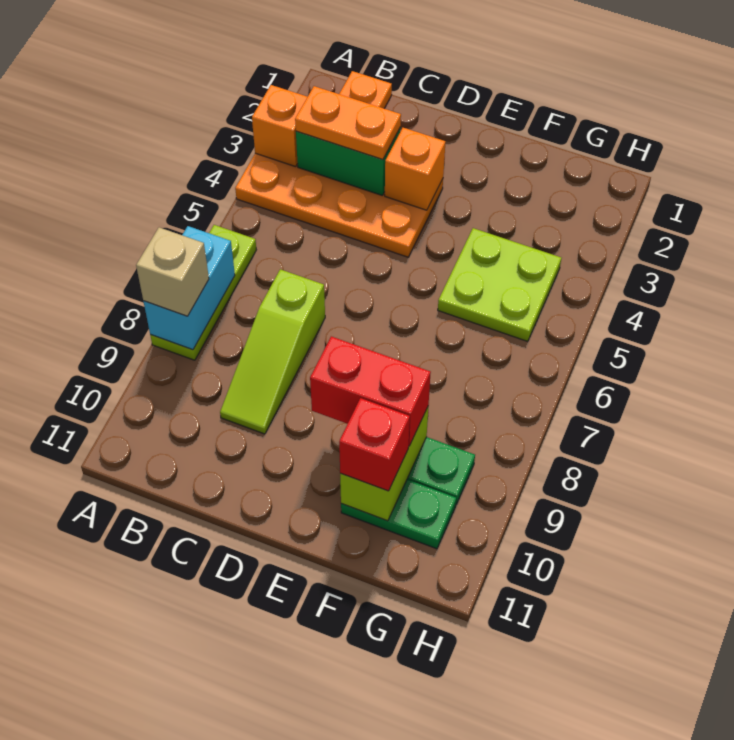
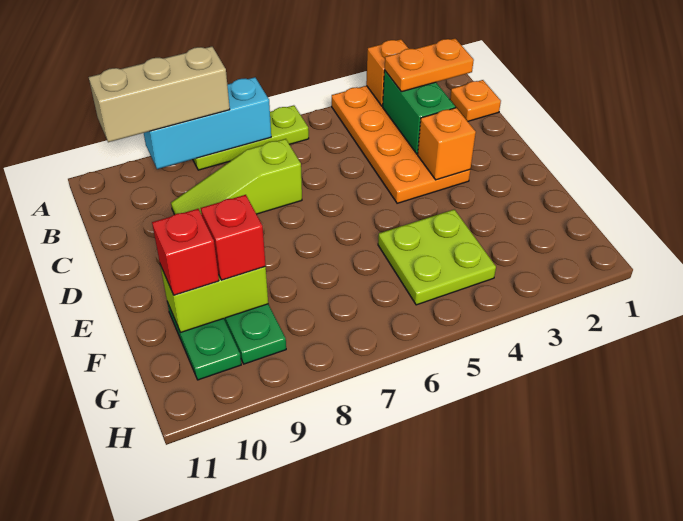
cyan brick A7:A8 level 2 -> cyan brick A7:A9 level 2
tan brick A8 level 3 -> tan brick A8:A10 level 3
orange plate B3:C3 level 3 -> orange plate B2:B3 level 3
red brick E9:F9 level 3 -> red brick F9 level 3

